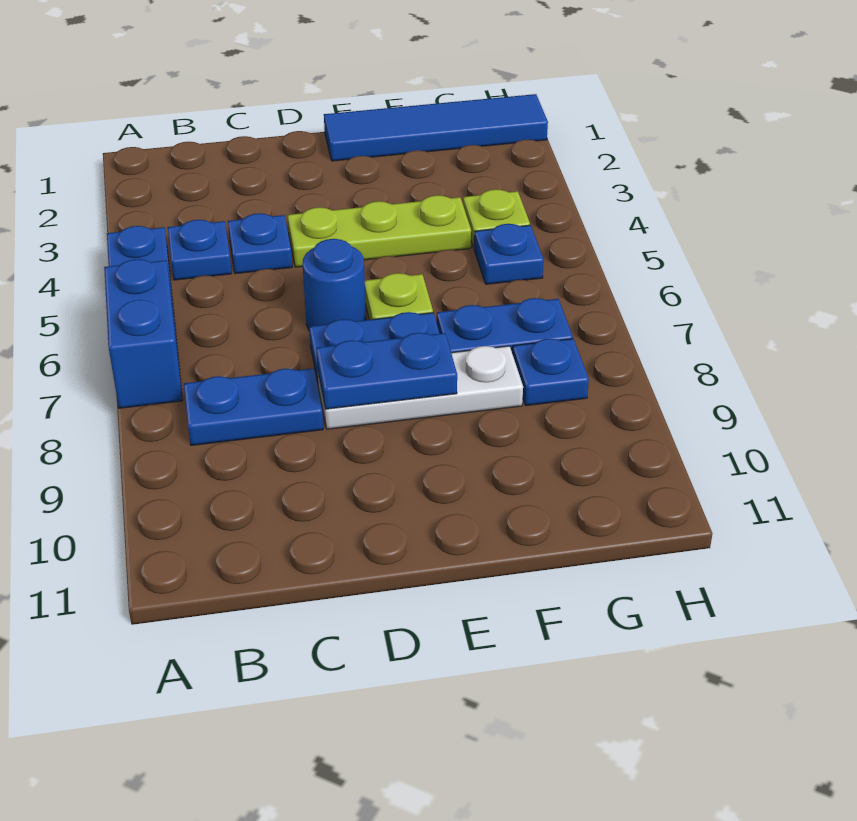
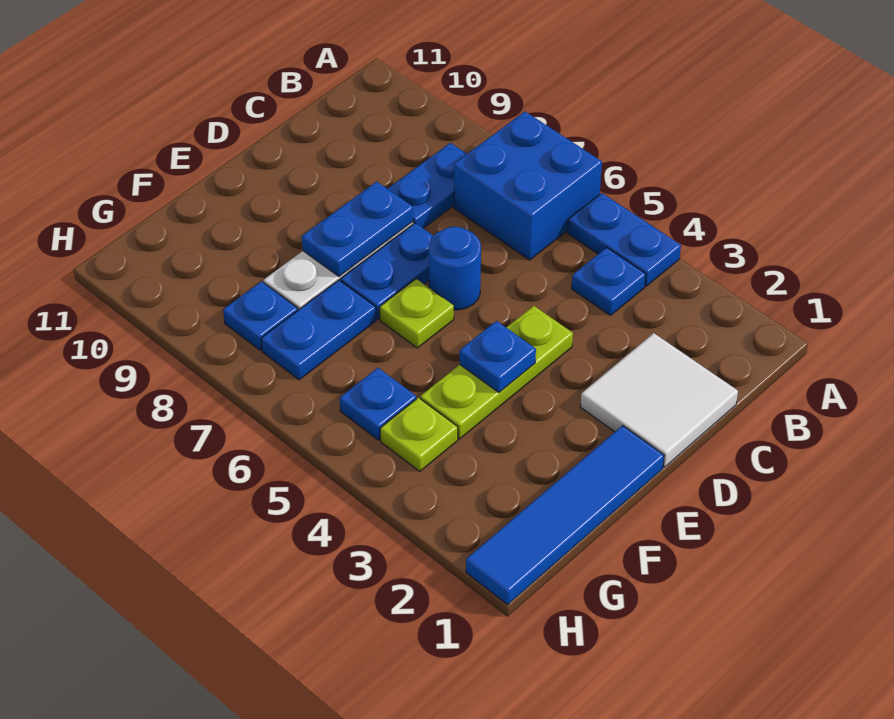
blue brick A6:A7 level 1 -> blue brick A6:B7 level 1
none -> white tile C1:D2 level 1
blue plate C4 level 1 -> blue plate E4 level 2

